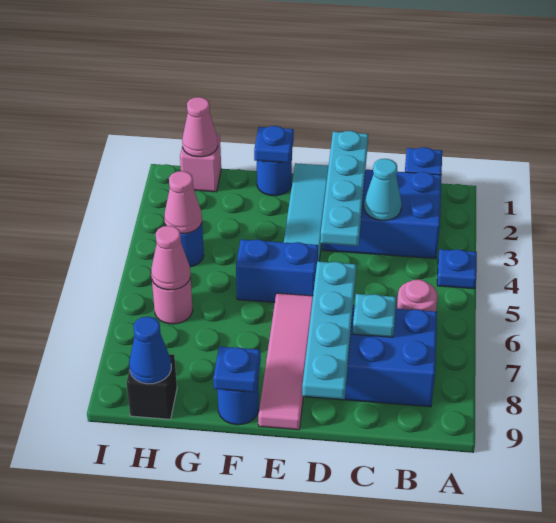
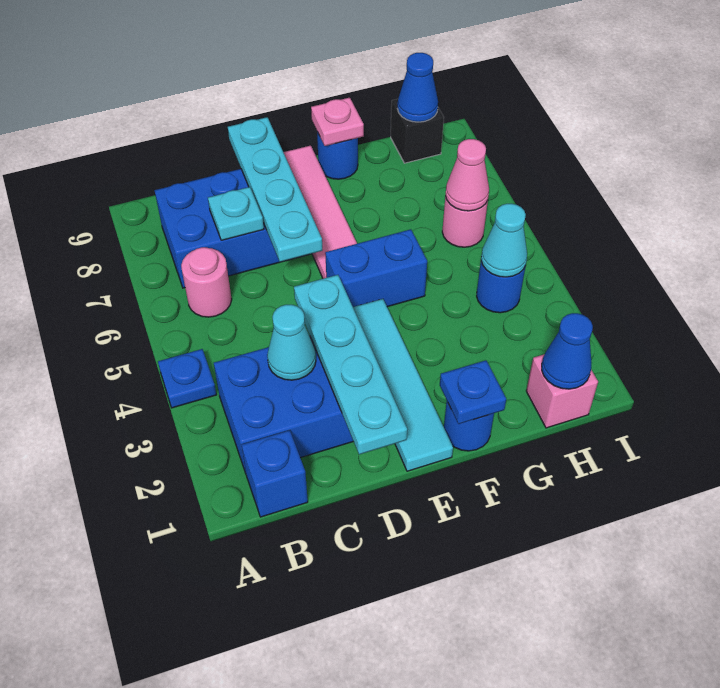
blue plate F9 level 2 -> pink plate F9 level 2
pink cone H1 level 2 -> blue cone H1 level 2
pink cone H4 level 2 -> cyan cone H4 level 2

